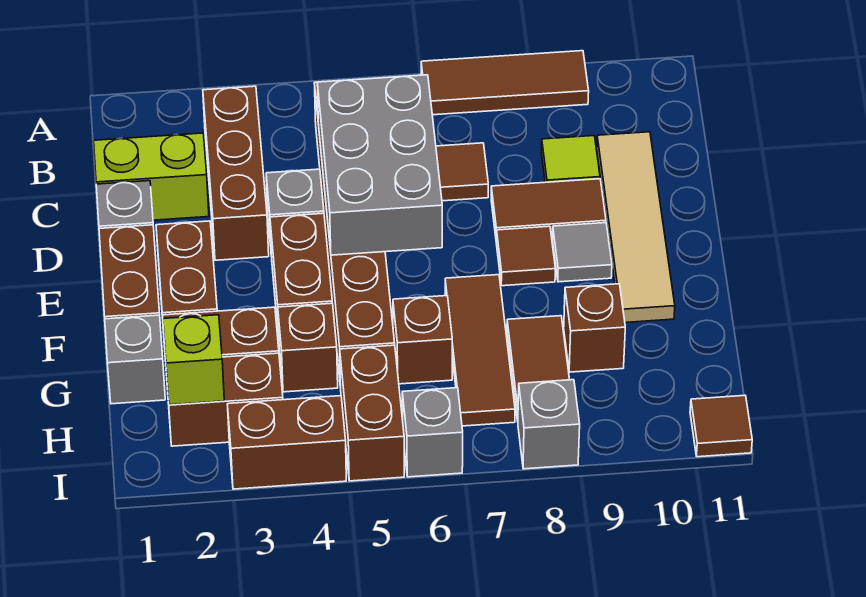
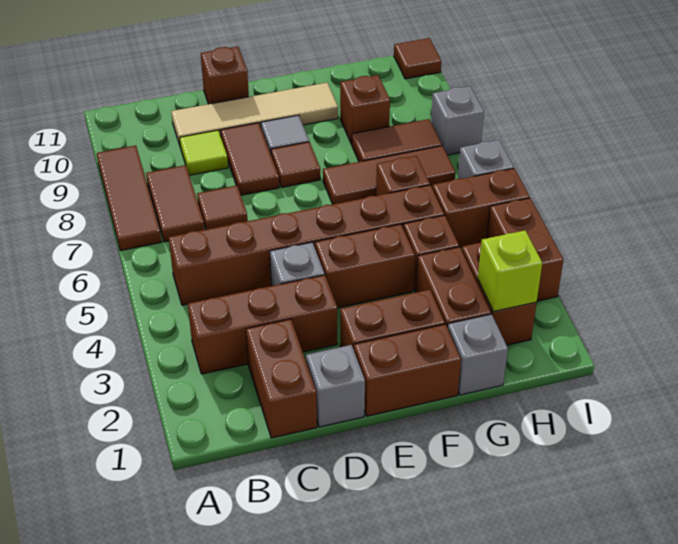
none -> brown tile B7:B8 level 1
lime brick C1:C2 level 1 -> brown brick C1:C2 level 1
grey brick C5:E6 level 2 -> none
none -> brown brick D11 level 1

